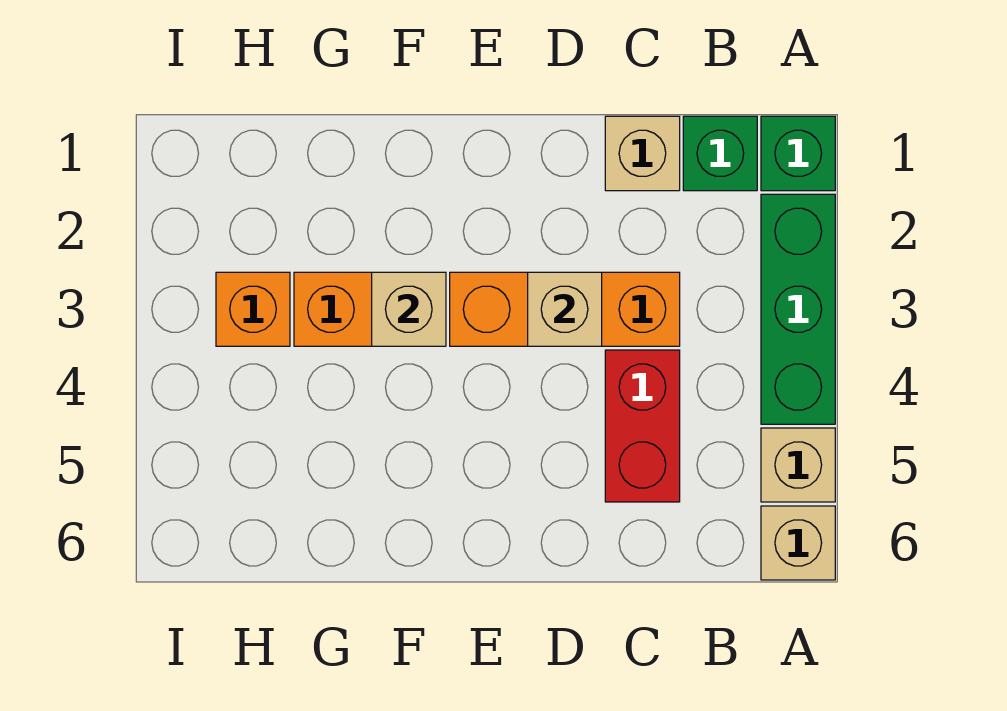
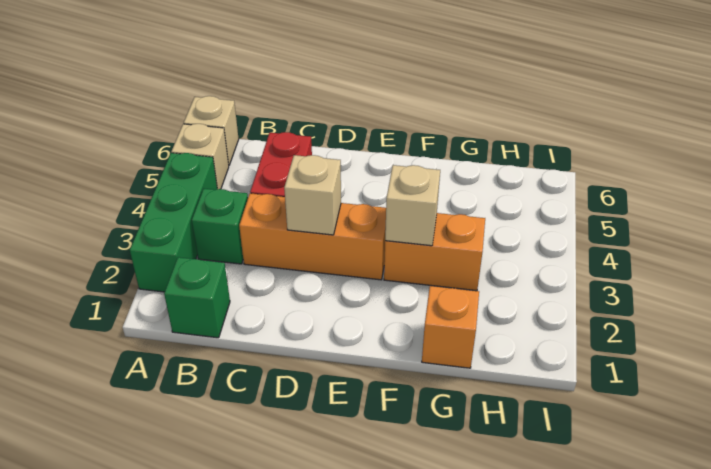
green brick A1 level 1 -> green brick B3 level 1
tan brick C1 level 1 -> none
orange brick H3 level 1 -> orange brick G1 level 1

